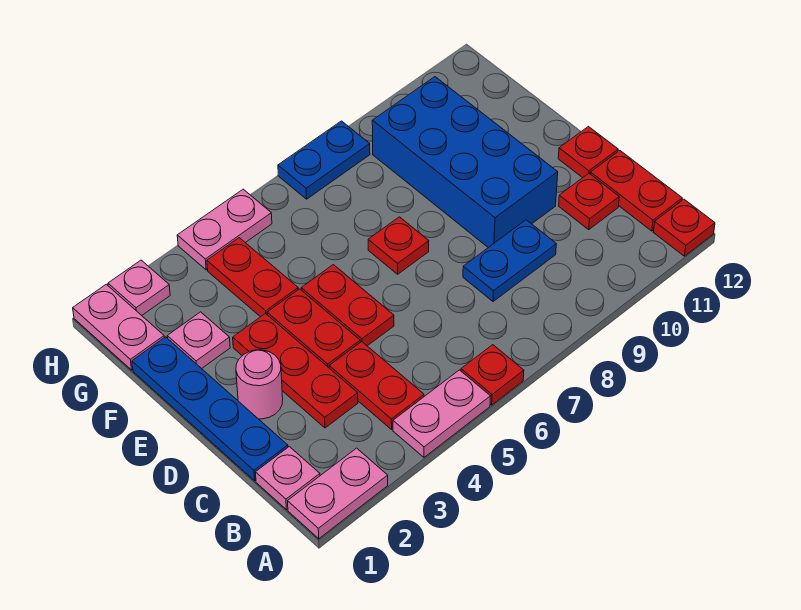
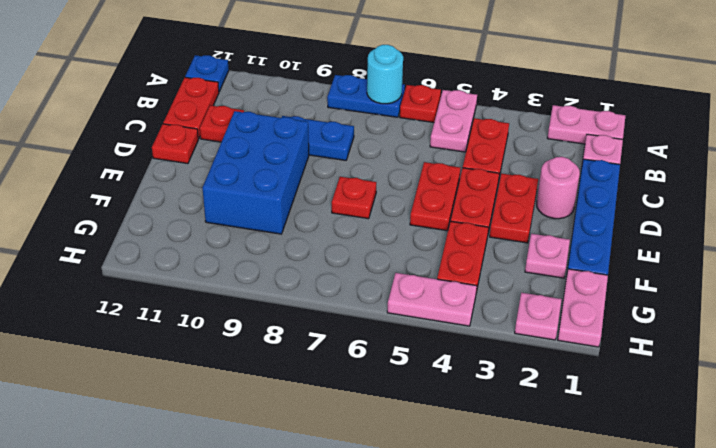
pink plate A4:A5 level 1 -> pink plate A5:B5 level 1
none -> cyan round brick A7 level 2
red plate A12 level 1 -> blue plate A12 level 1
red plate C3:E3 level 1 -> red plate D3:E3 level 1
blue brick D9:G10 level 1 -> blue brick D9:F10 level 1
blue plate H7:H8 level 1 -> blue plate A7:A8 level 1

